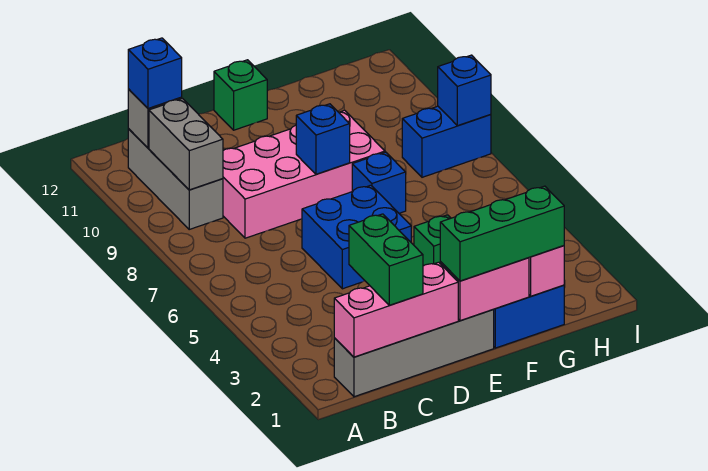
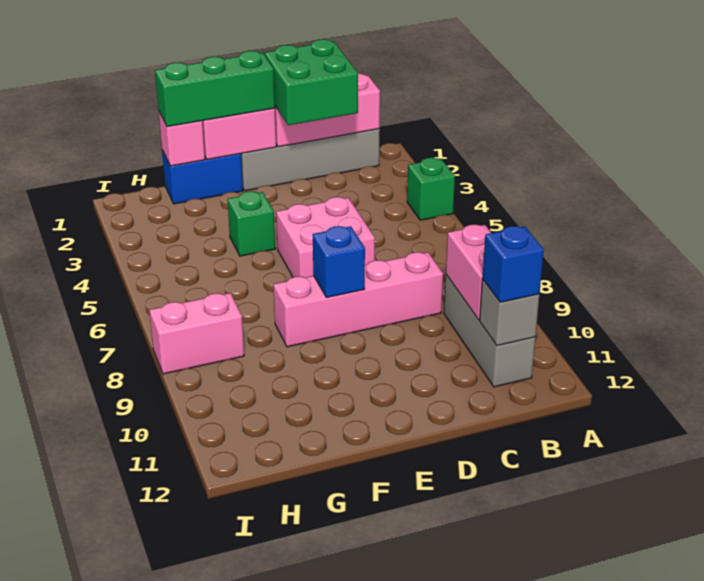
grey brick B9:B10 level 2 -> pink brick B9:B10 level 2
green brick C1:C2 level 3 -> green brick C1:D2 level 3
pink brick C8:F9 level 1 -> pink brick C8:F8 level 1
blue brick D5:E6 level 1 -> pink brick D5:E6 level 1
green brick E12 level 1 -> green brick A4 level 1
blue brick F7 level 1 -> none
blue brick H8:I8 level 1 -> pink brick H8:I8 level 1
blue brick I8 level 2 -> none

